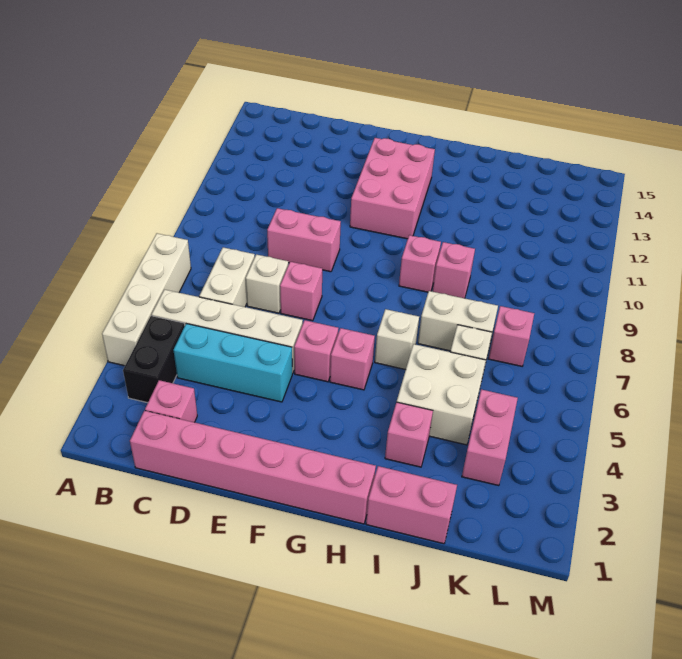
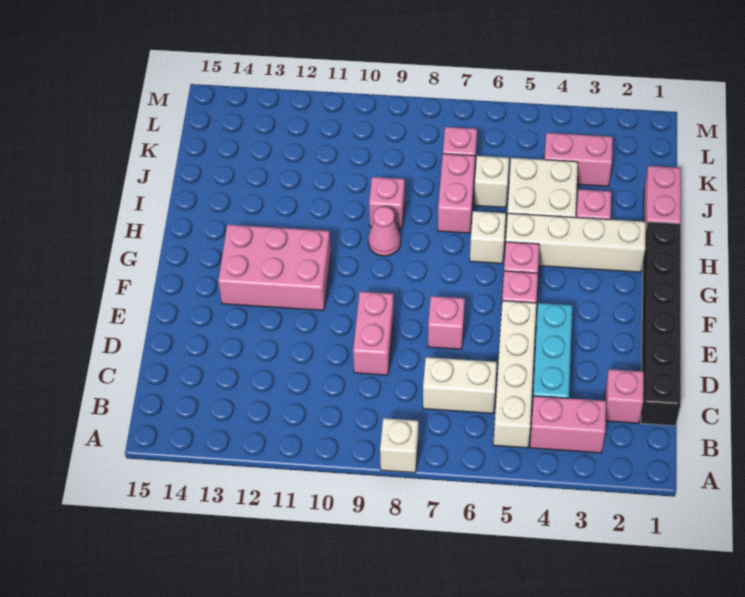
white brick A4:A7 level 1 -> white brick H2:H5 level 1
black brick B3:B4 level 1 -> pink brick B3:B4 level 1
pink brick C1:H1 level 1 -> black brick C1:H1 level 1
white brick D7 level 1 -> white brick A8 level 1
pink brick H9 level 1 -> pink cone H9 level 1
white brick I7:J7 level 1 -> pink brick I7:J7 level 1

